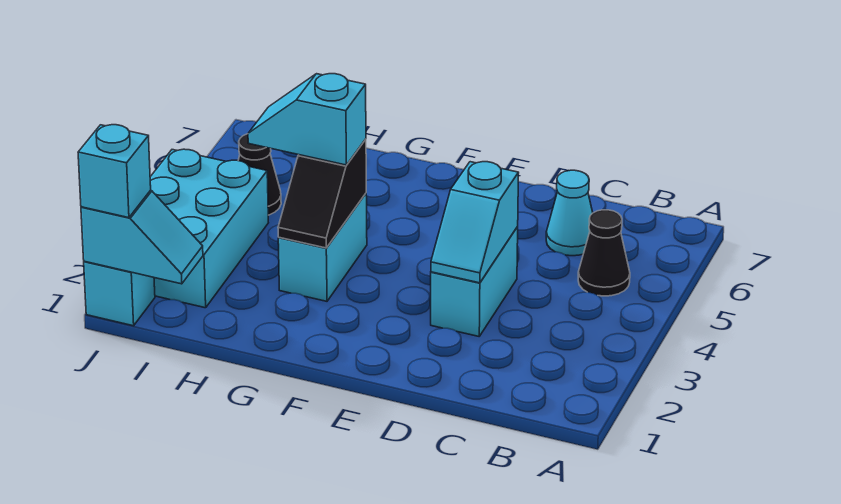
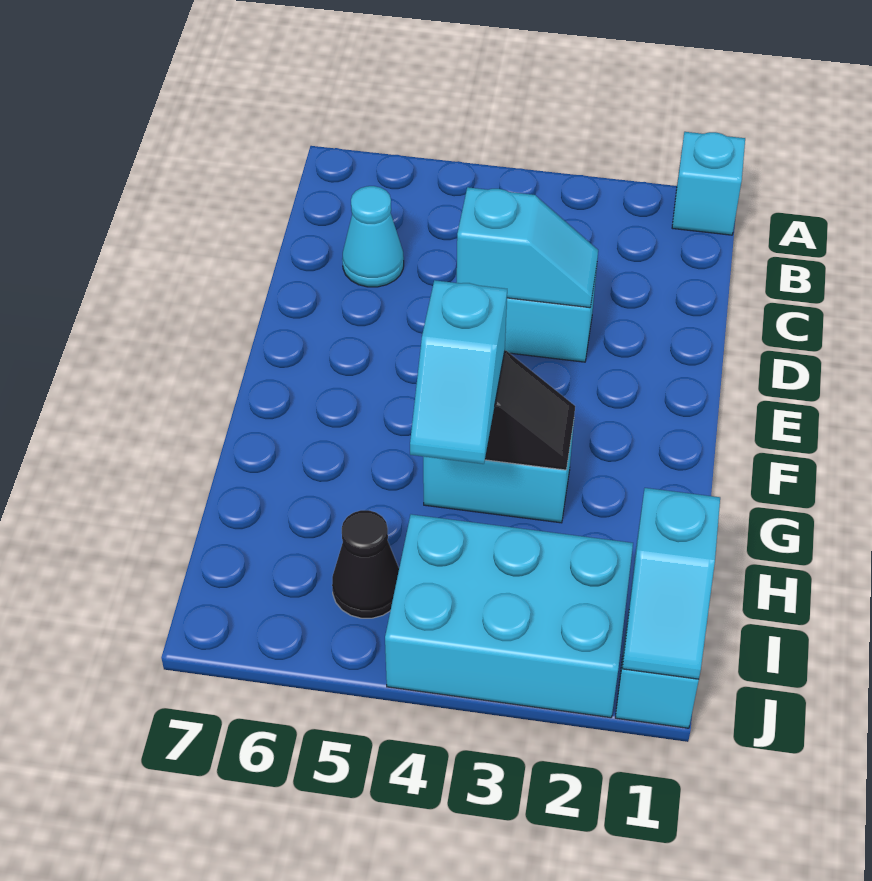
black cone B5 level 1 -> none
cyan slope I1:J1 level 2 top J -> cyan slope I1:J1 level 2 top I
cyan brick J1 level 3 -> cyan brick A1 level 1

